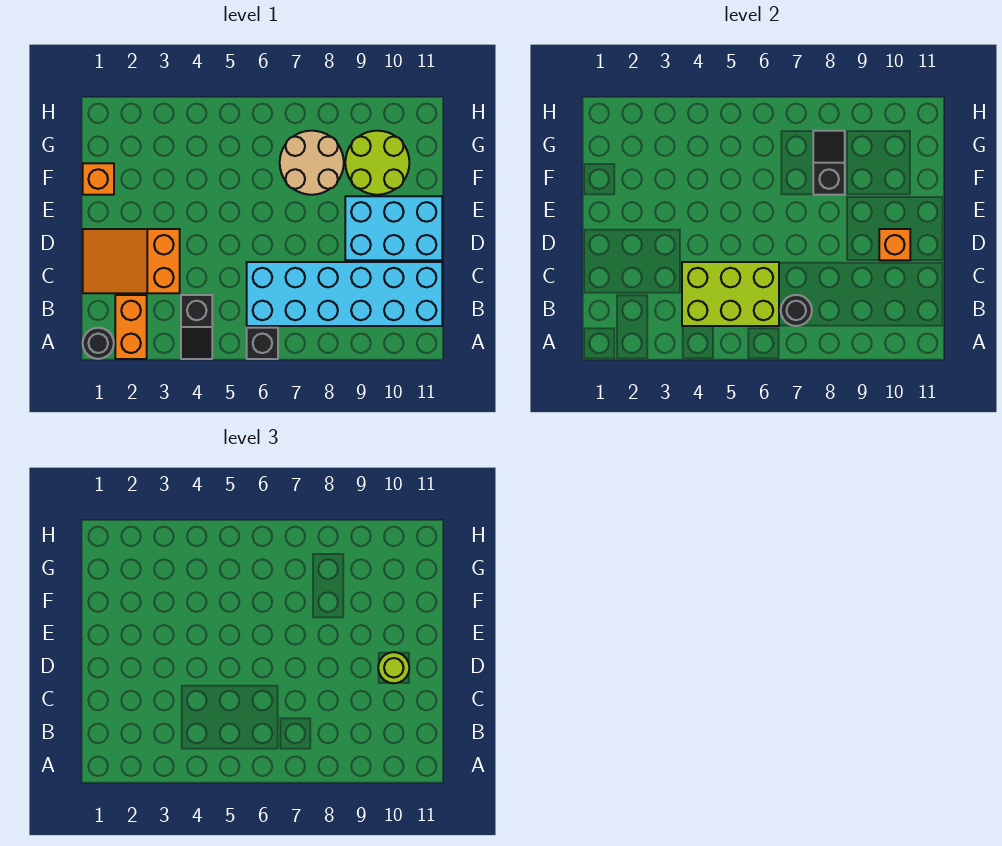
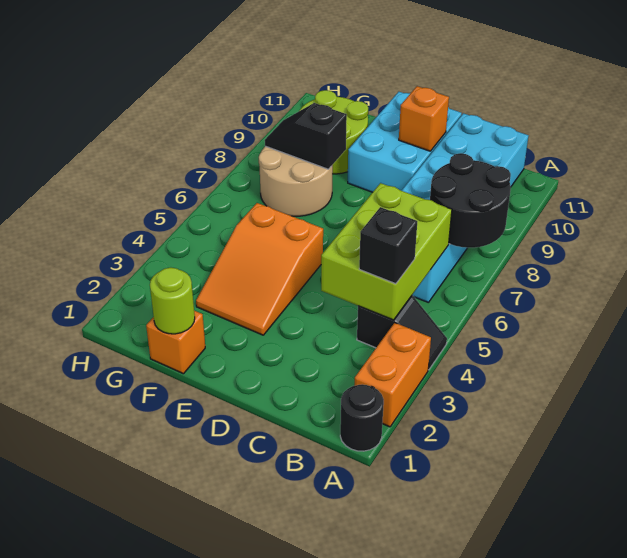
orange brick A2:B2 level 1 -> orange brick A2:A3 level 1
black brick A6 level 1 -> black brick B4 level 3
black round brick B7 level 2 -> black round brick A7:B8 level 2
orange slope C1:D3 level 1 top 3 -> orange slope E3:F5 level 1 top 5
lime round brick D10 level 3 -> lime round brick F1 level 2

